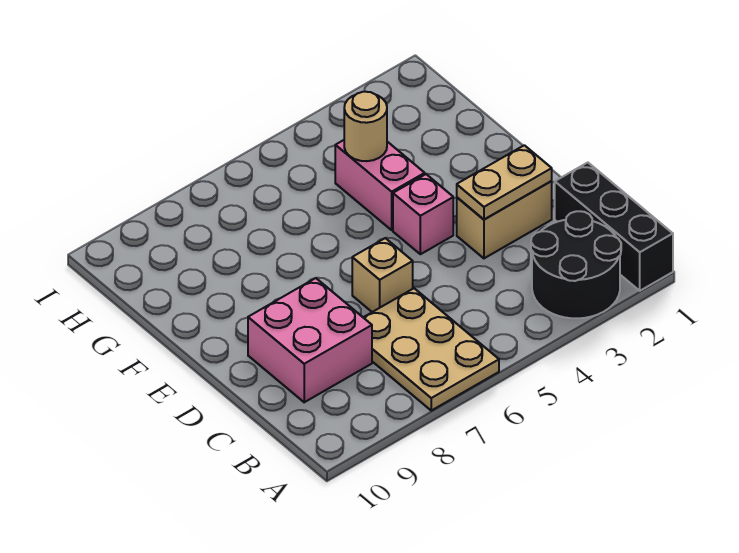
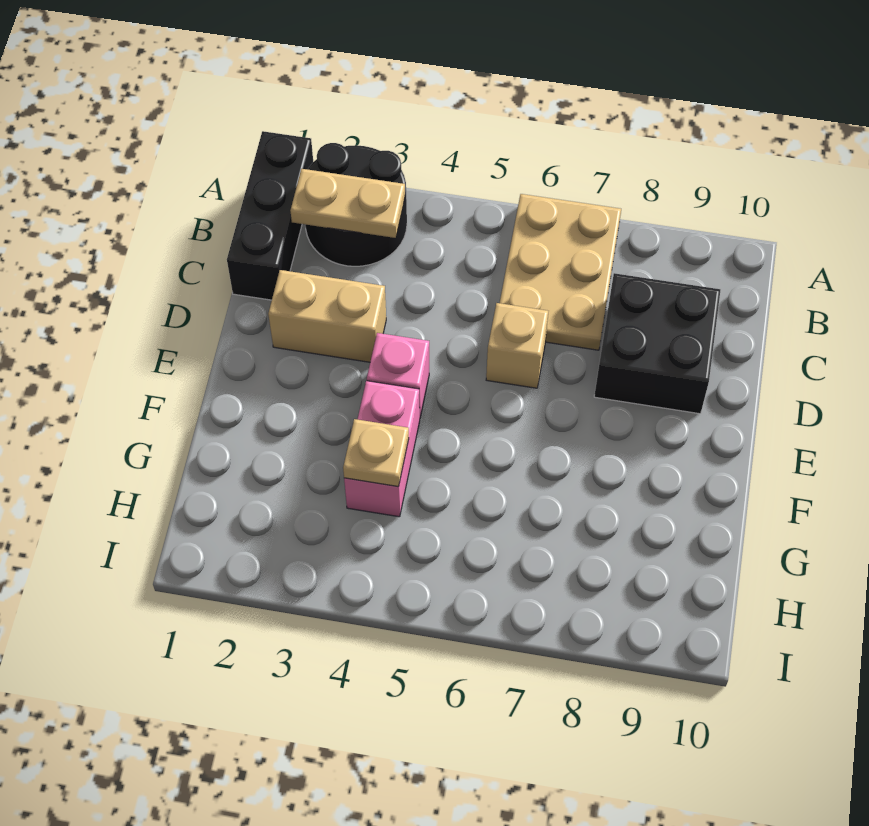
pink brick C8:D9 level 1 -> black brick C8:D9 level 1
tan plate D2:D3 level 2 -> tan plate B2:B3 level 2
tan round brick G4 level 2 -> tan plate G4 level 2

